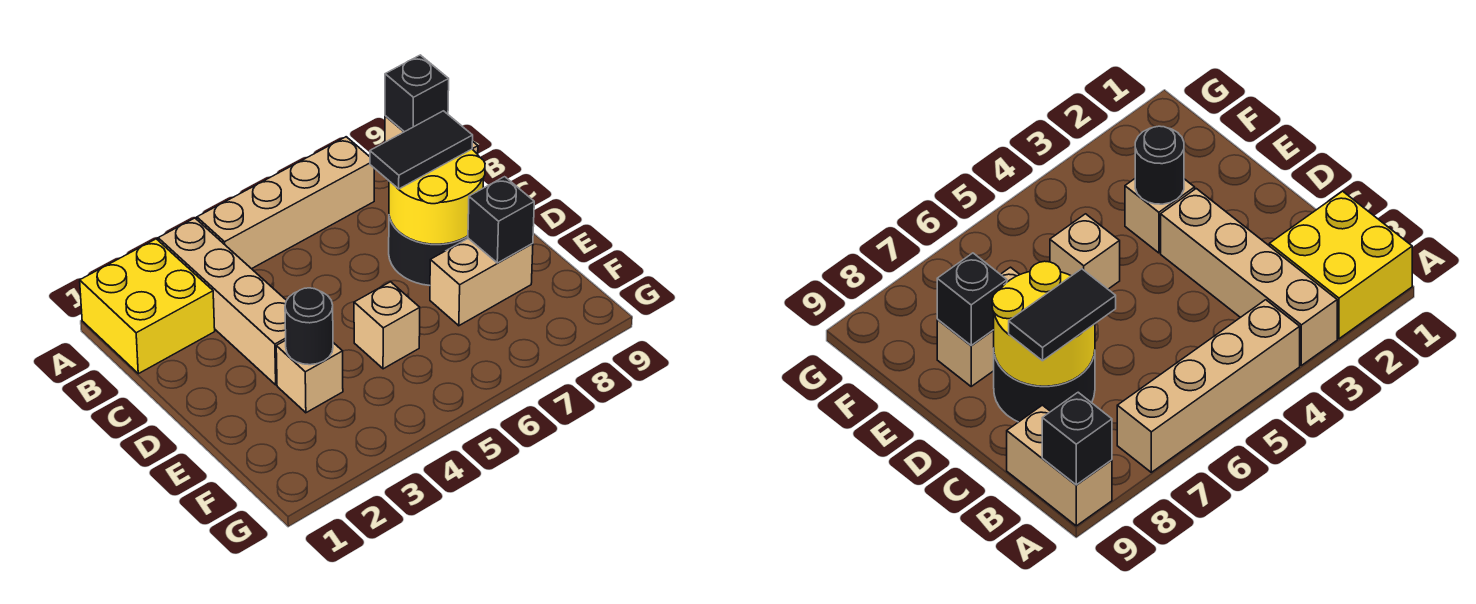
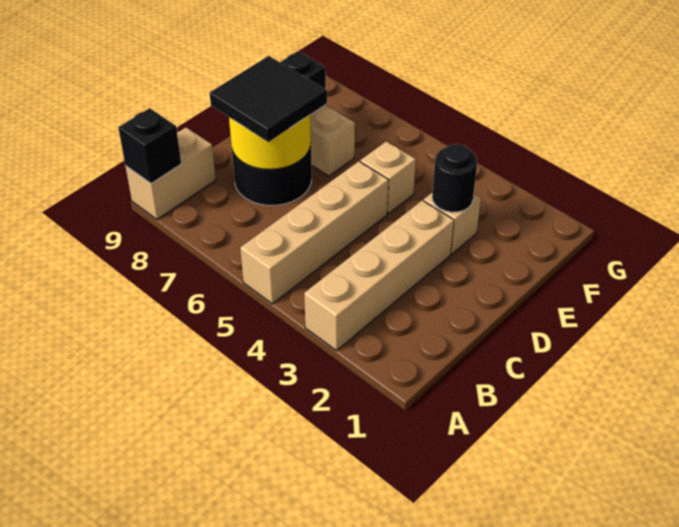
yellow brick A1:B2 level 1 -> none
tan brick A4:A7 level 1 -> tan brick A5:D5 level 1
black tile C7:C8 level 3 -> black tile C7:D8 level 3

